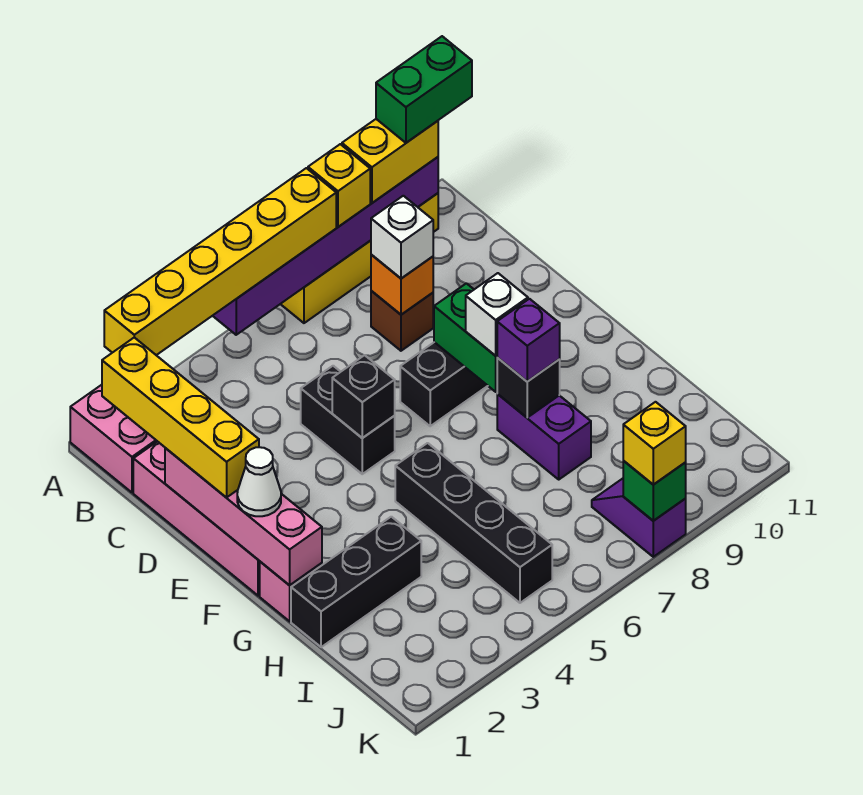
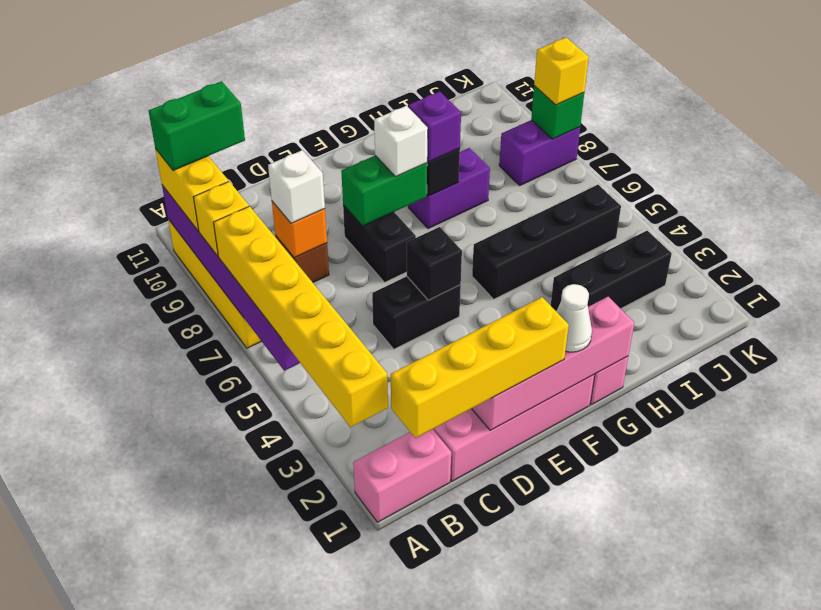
green brick A10:A11 level 4 -> green brick A10:B10 level 4
black brick H1:H3 level 1 -> black brick H3:J3 level 1
purple slope J8:K8 level 1 top K -> purple brick J8:K8 level 1

